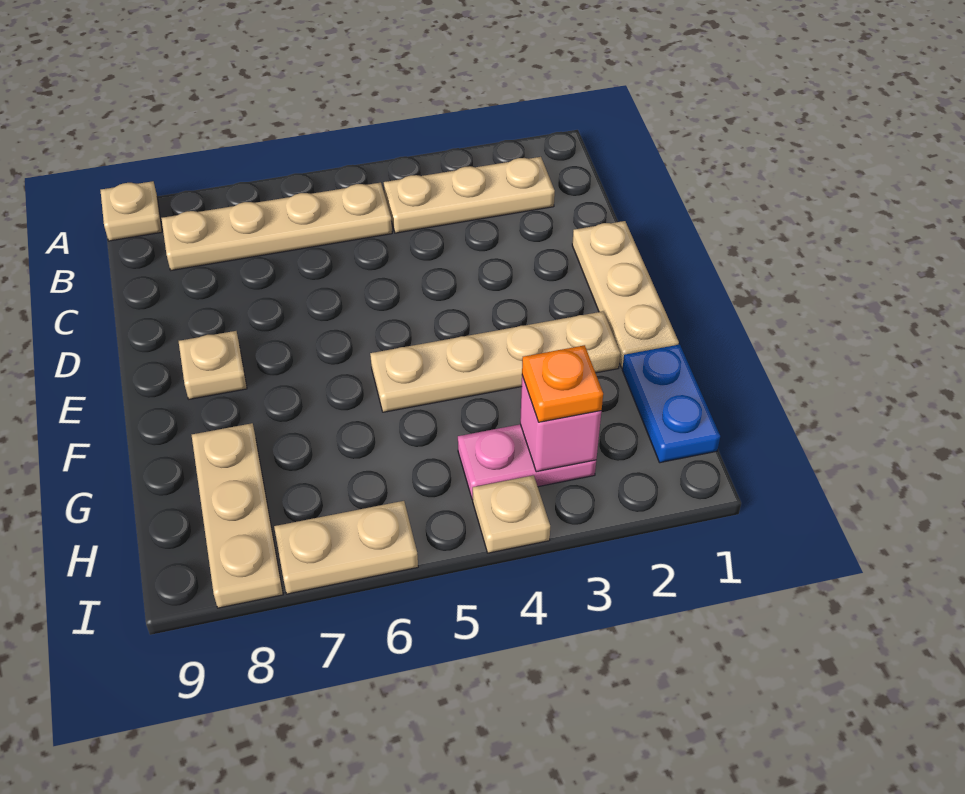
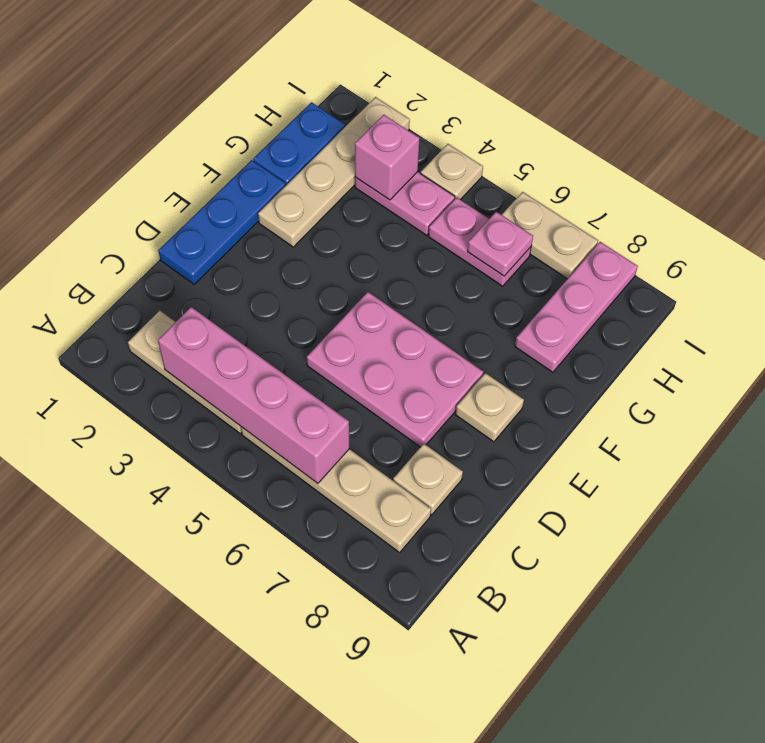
tan plate A9 level 1 -> tan plate C8 level 1
none -> pink brick B3:B6 level 2
tan plate D1:F1 level 1 -> blue plate D1:F1 level 1
none -> pink plate D5:E7 level 1
tan plate F2:F5 level 1 -> tan plate F2:I2 level 1
tan plate G8:I8 level 1 -> pink plate G8:I8 level 1
orange plate H3 level 3 -> none
none -> pink plate H5:H6 level 1
none -> pink plate H6 level 2

